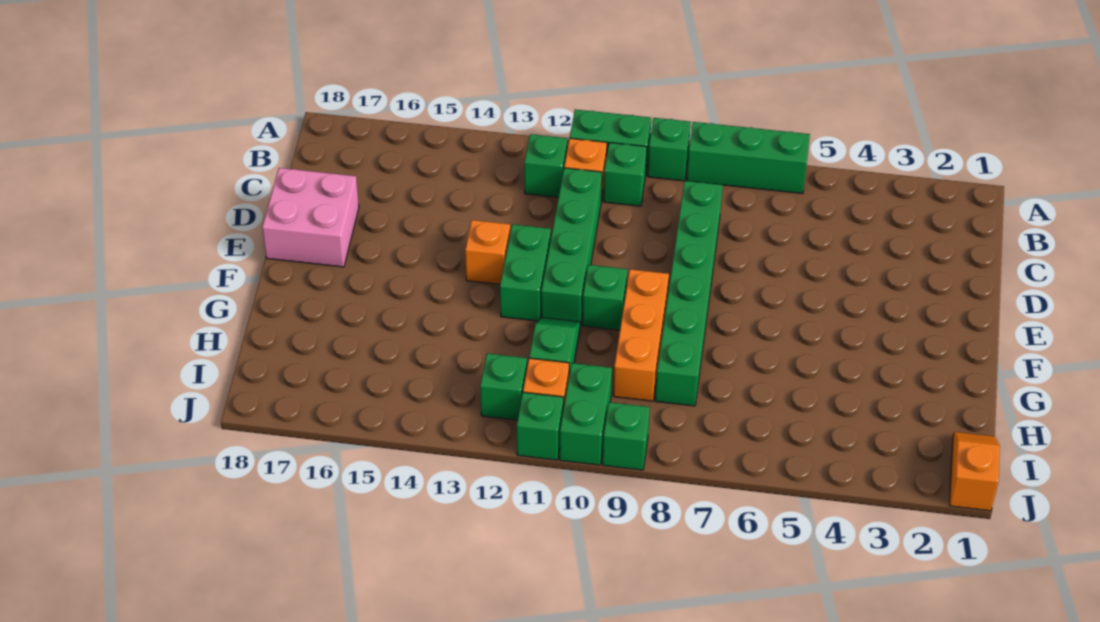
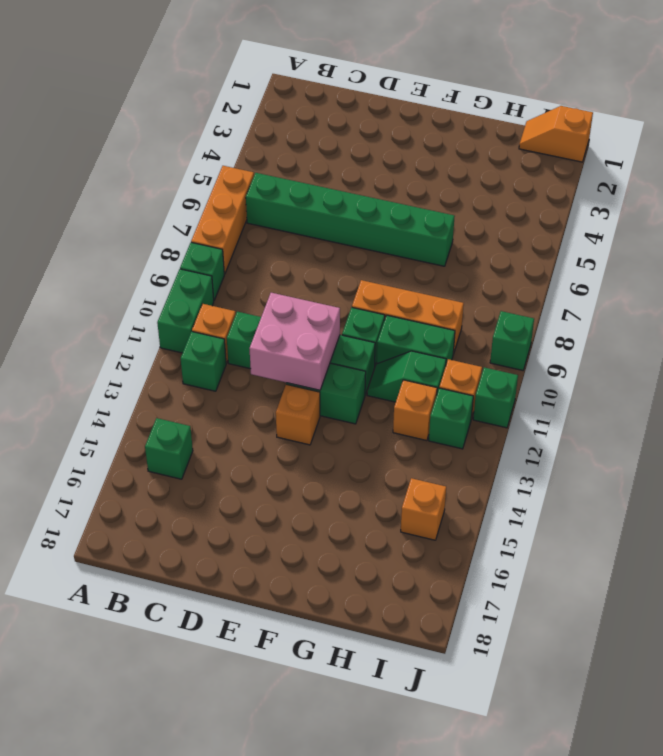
green brick A6:A8 level 1 -> orange brick A6:A8 level 1
green brick B10 level 1 -> green brick B15 level 1
green brick C8:H8 level 1 -> green brick B6:G6 level 1
pink brick D17:E18 level 1 -> pink brick D11:E12 level 2
none -> orange brick H12 level 1
green brick I10:J10 level 1 -> green brick G10:H10 level 1
none -> orange brick I15 level 1

